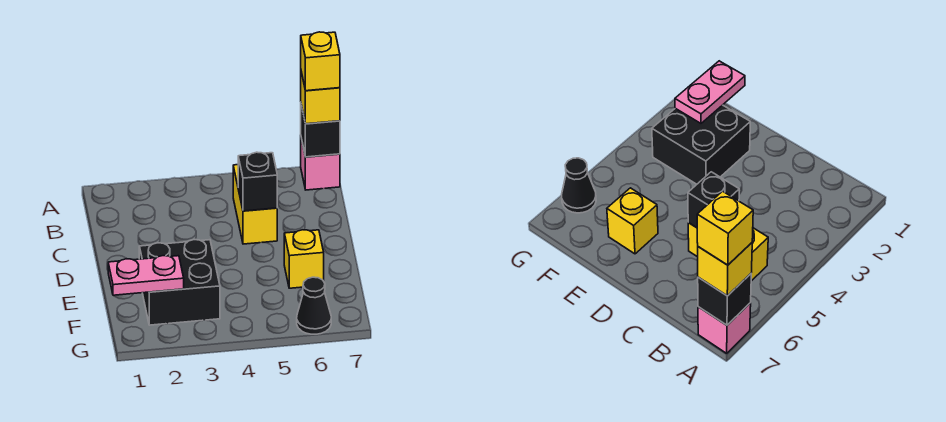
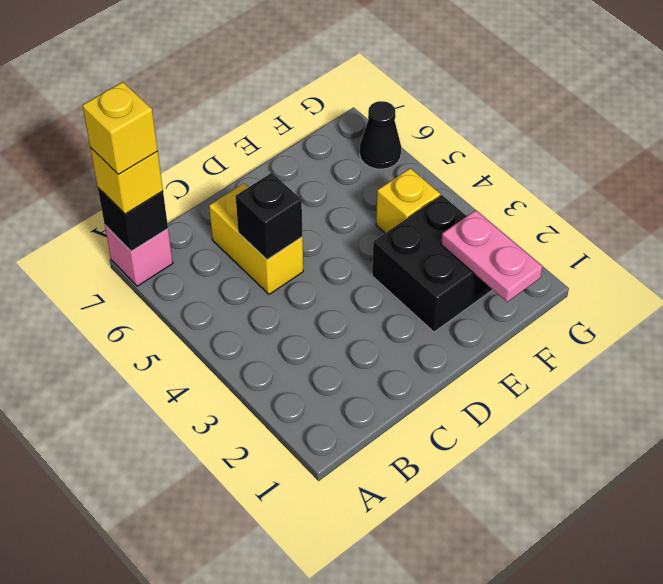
yellow brick B5:C5 level 1 -> yellow brick C5:C6 level 1
yellow brick E6 level 1 -> yellow brick F4 level 1

